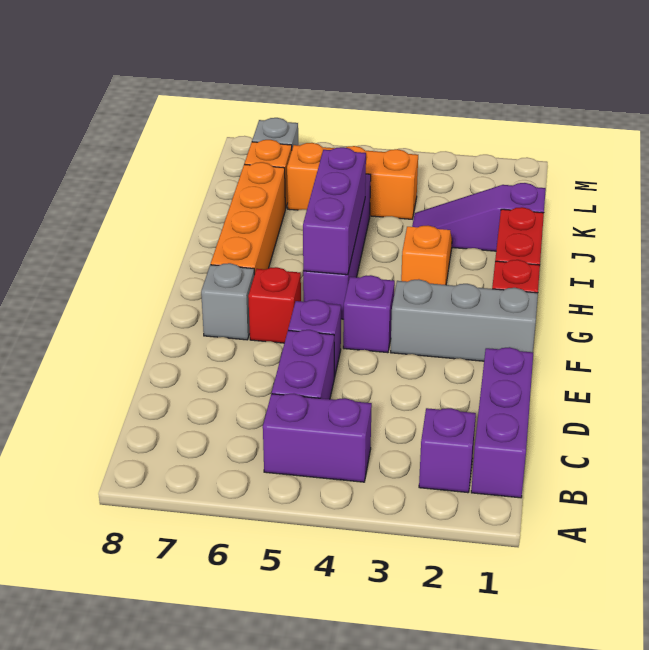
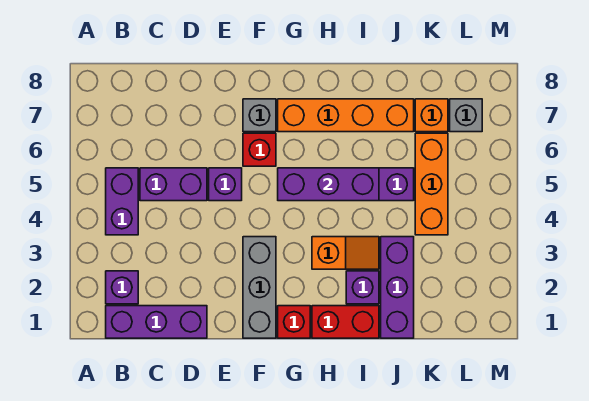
purple brick F4 level 1 -> purple brick I2 level 1
purple slope J1:J3 level 1 top 1 -> purple brick J1:J3 level 1

